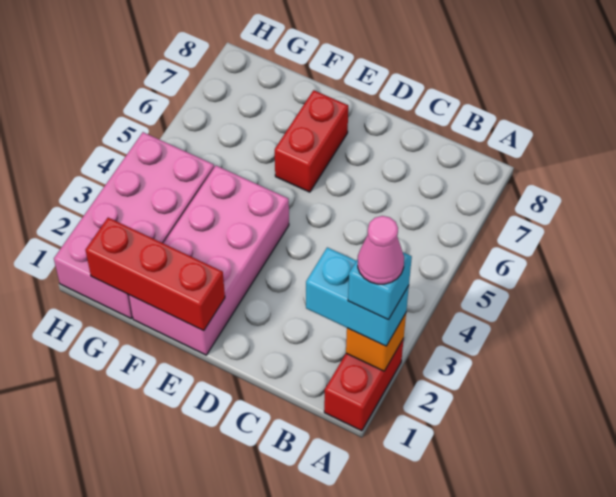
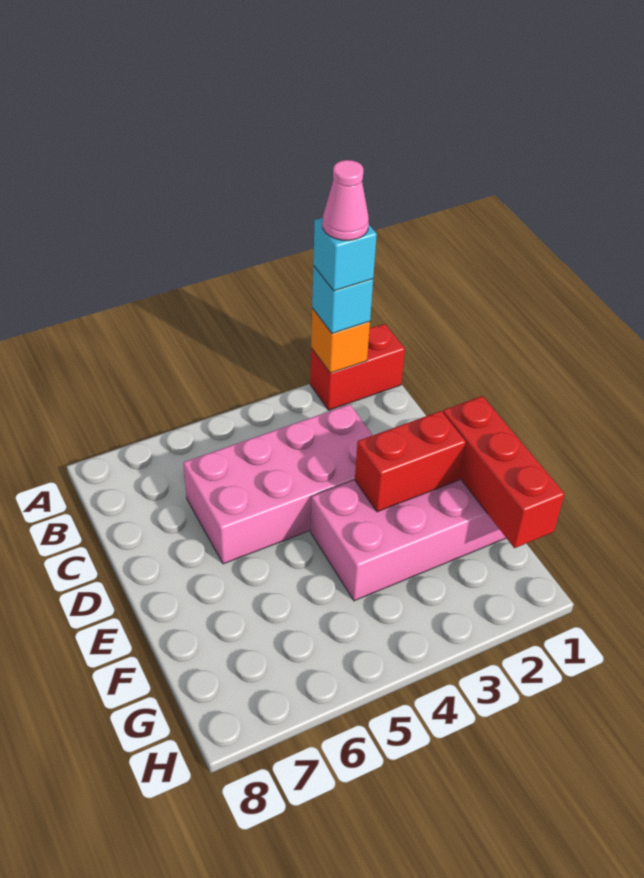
cyan brick A2:B2 level 3 -> cyan brick A2 level 3
red brick E6:E7 level 1 -> red brick E2:E3 level 2
pink brick G1:H4 level 1 -> pink brick C3:D6 level 1

